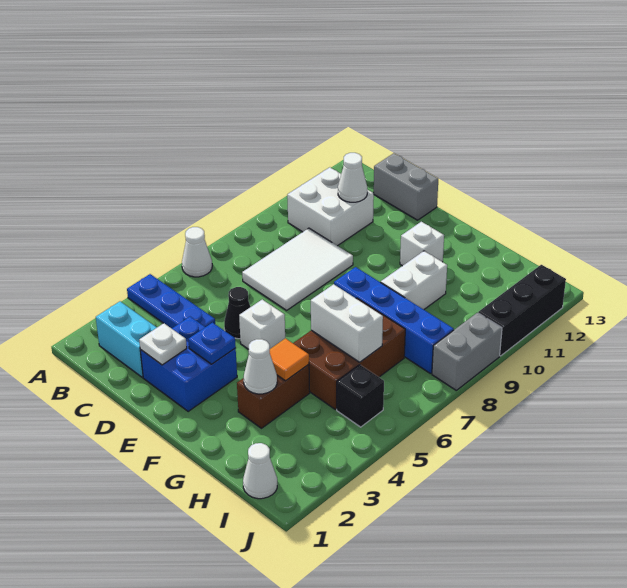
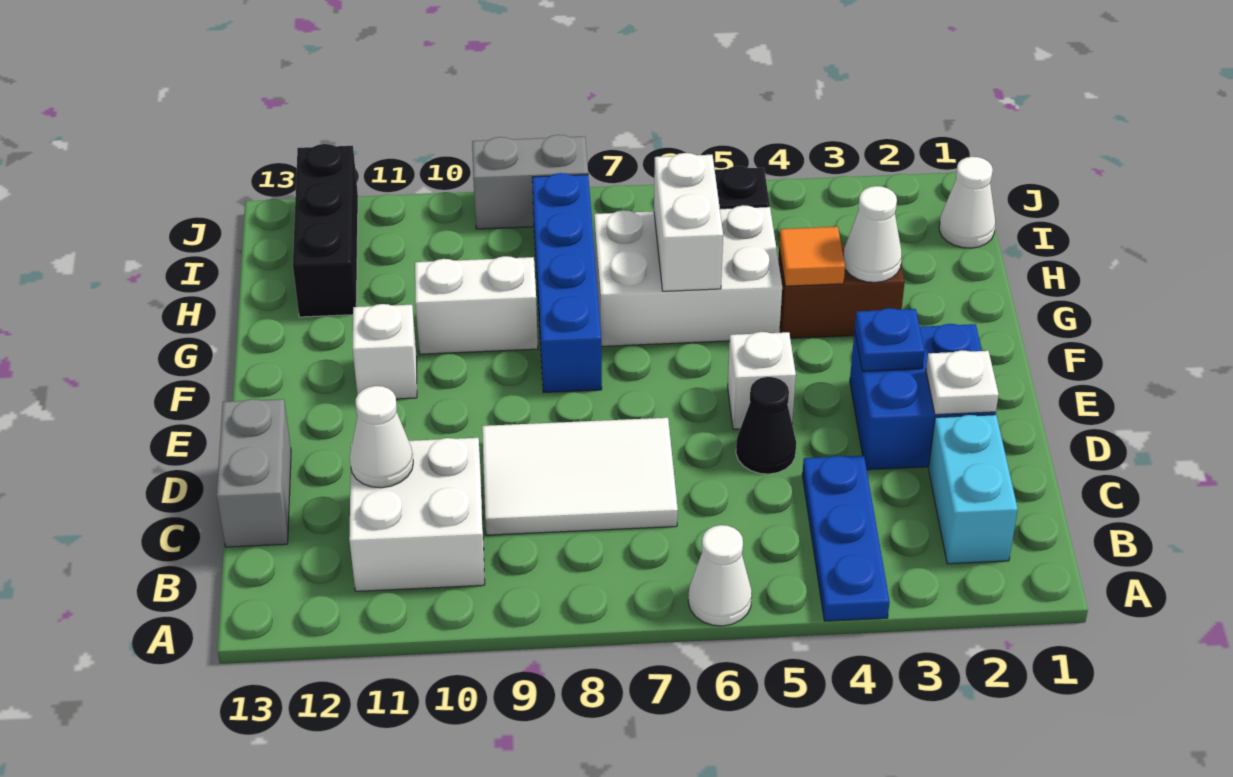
brown brick G5:H7 level 1 -> white brick G5:H7 level 1
black brick J10:J12 level 1 -> black brick H12:J12 level 1

